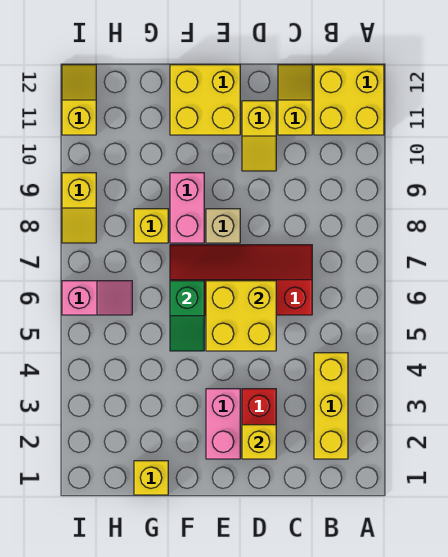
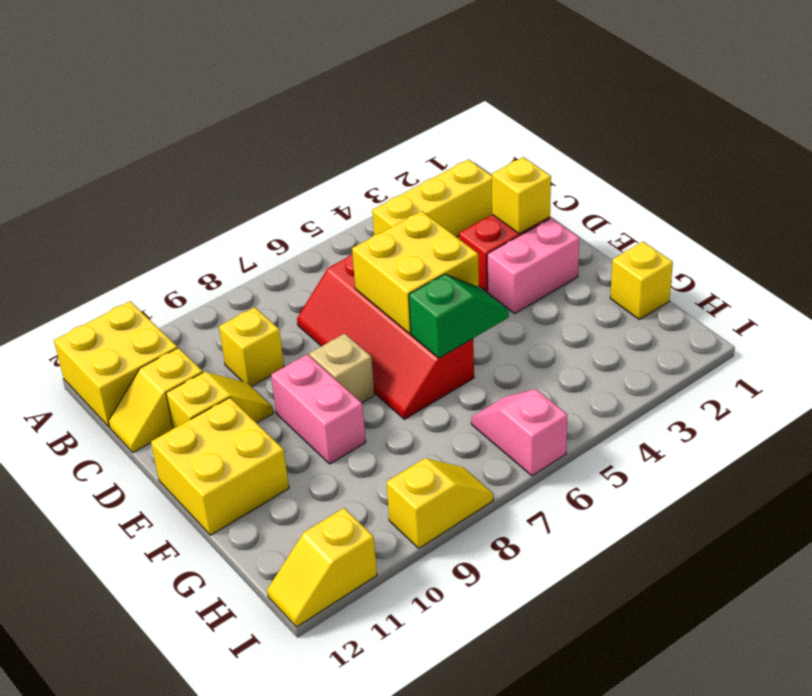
pink brick F8:F9 level 1 -> pink brick E9:F9 level 1
yellow brick G8 level 1 -> yellow brick C9 level 1

